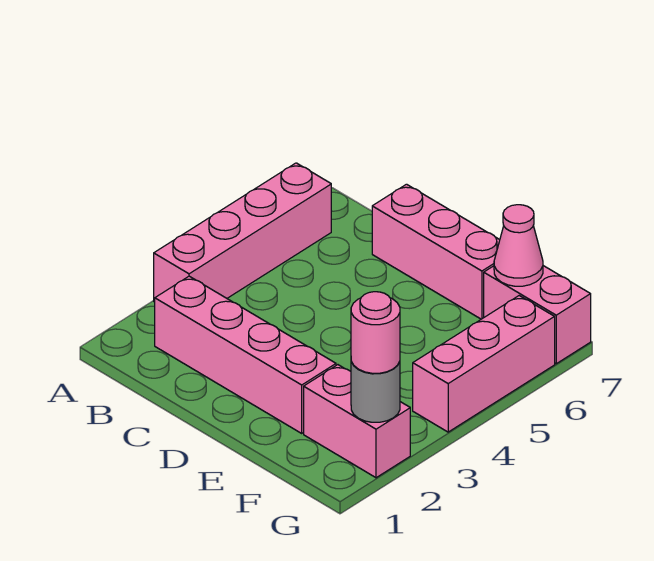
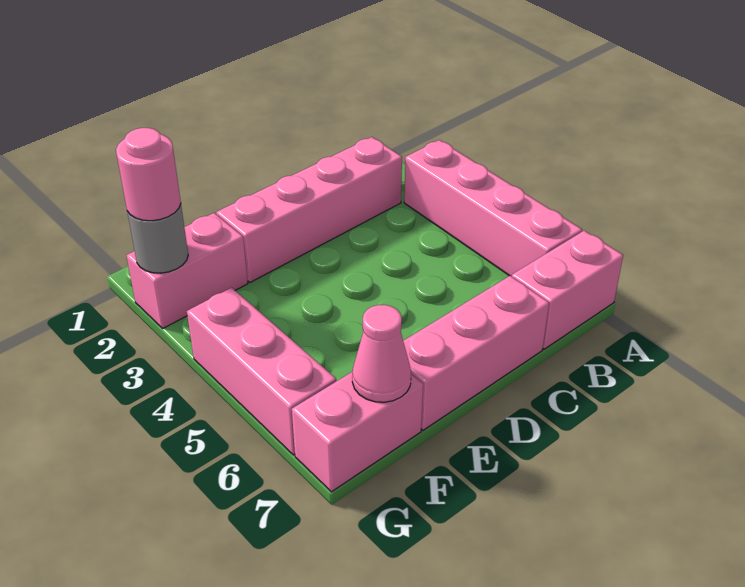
none -> pink brick A7:B7 level 1

